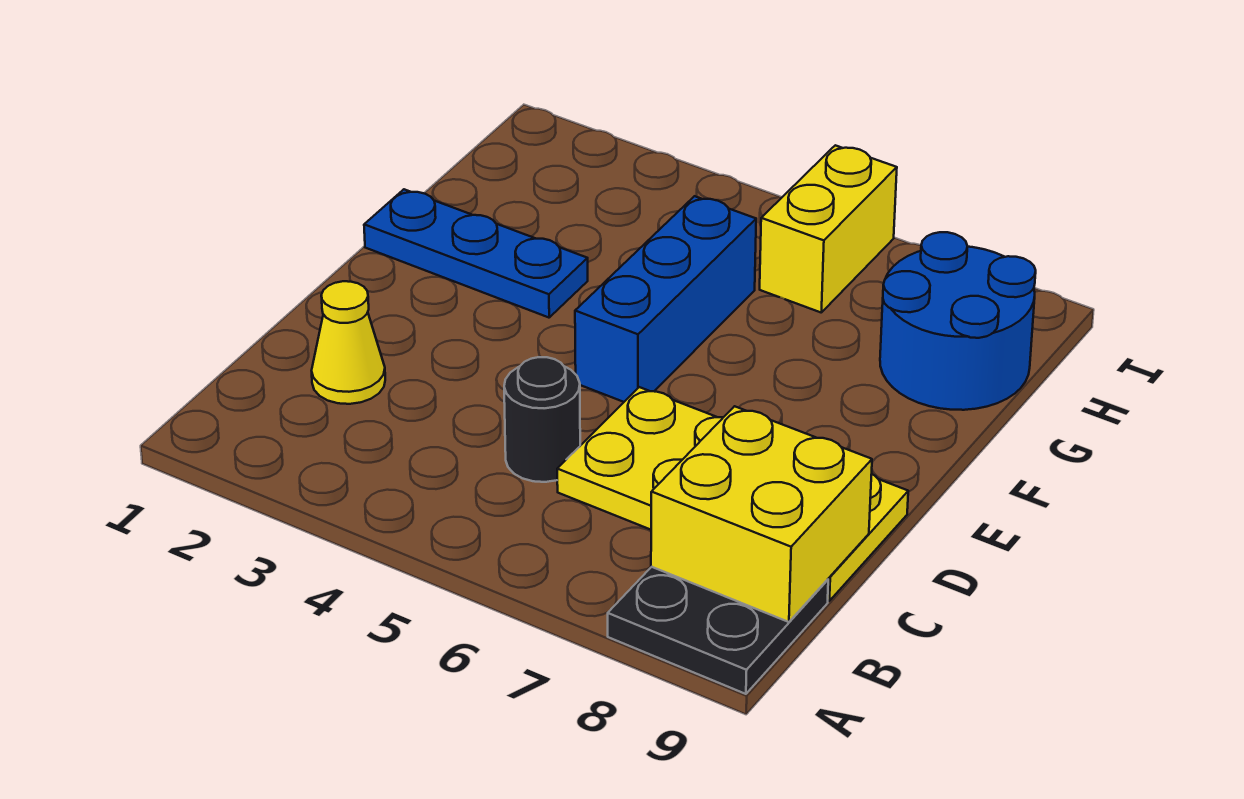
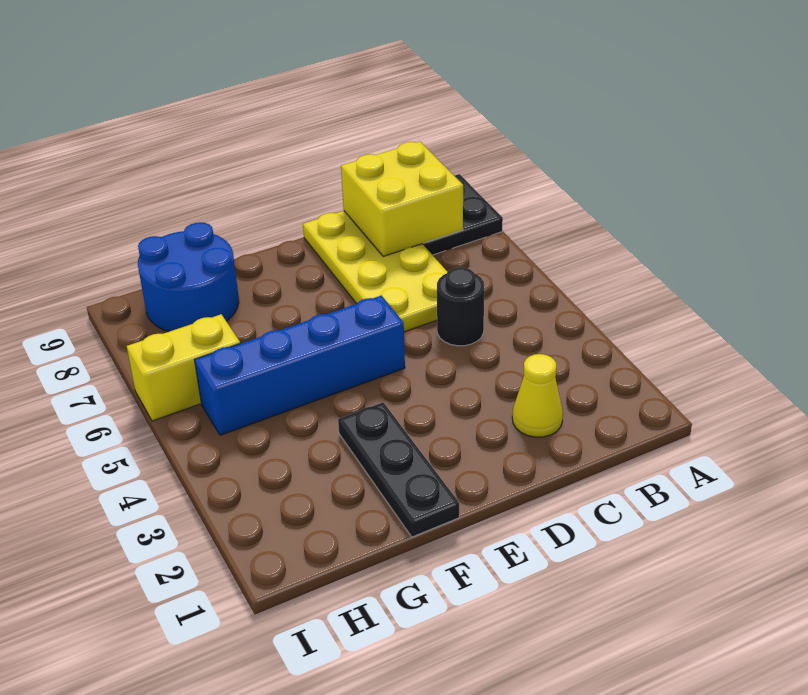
blue brick E5:G5 level 1 -> blue brick E5:H5 level 1
blue plate F1:F3 level 1 -> black plate F1:F3 level 1

